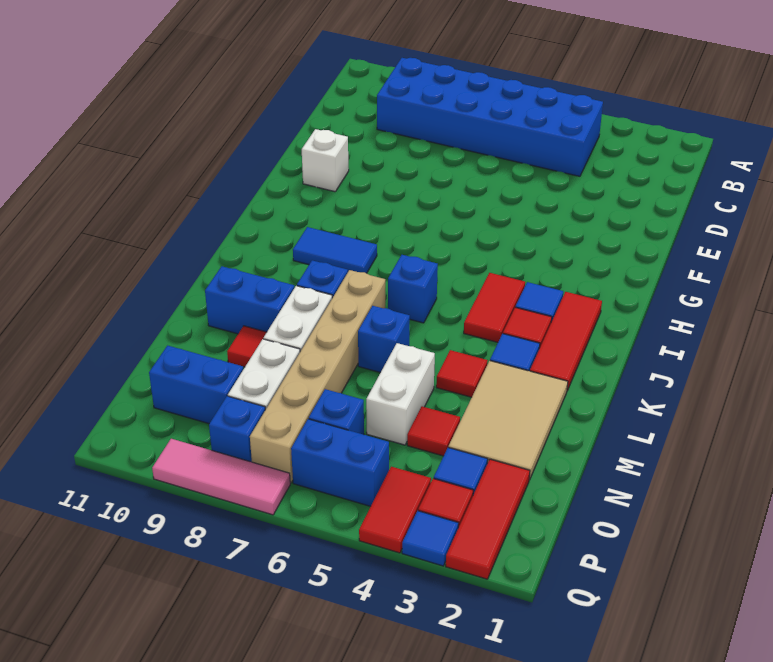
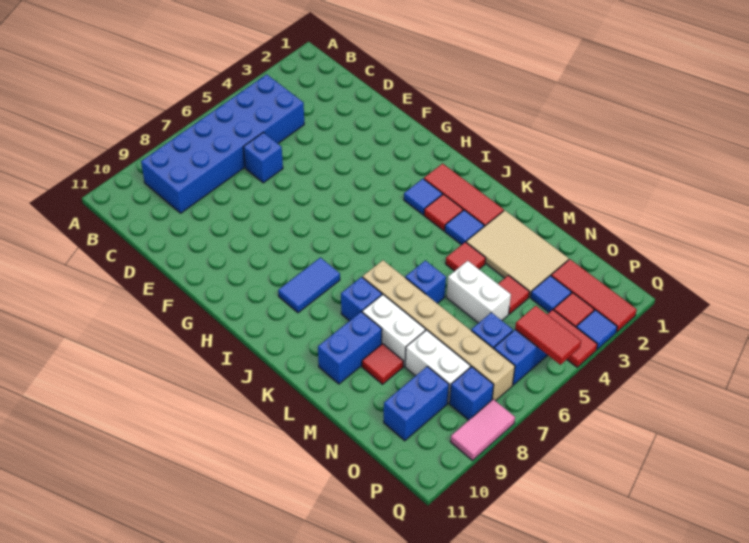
white brick F10 level 1 -> none
red tile I4:J4 level 1 -> red tile P5:Q5 level 2
blue brick J6 level 1 -> blue brick D6 level 1
pink tile Q7:Q9 level 1 -> pink tile Q8:Q9 level 1

